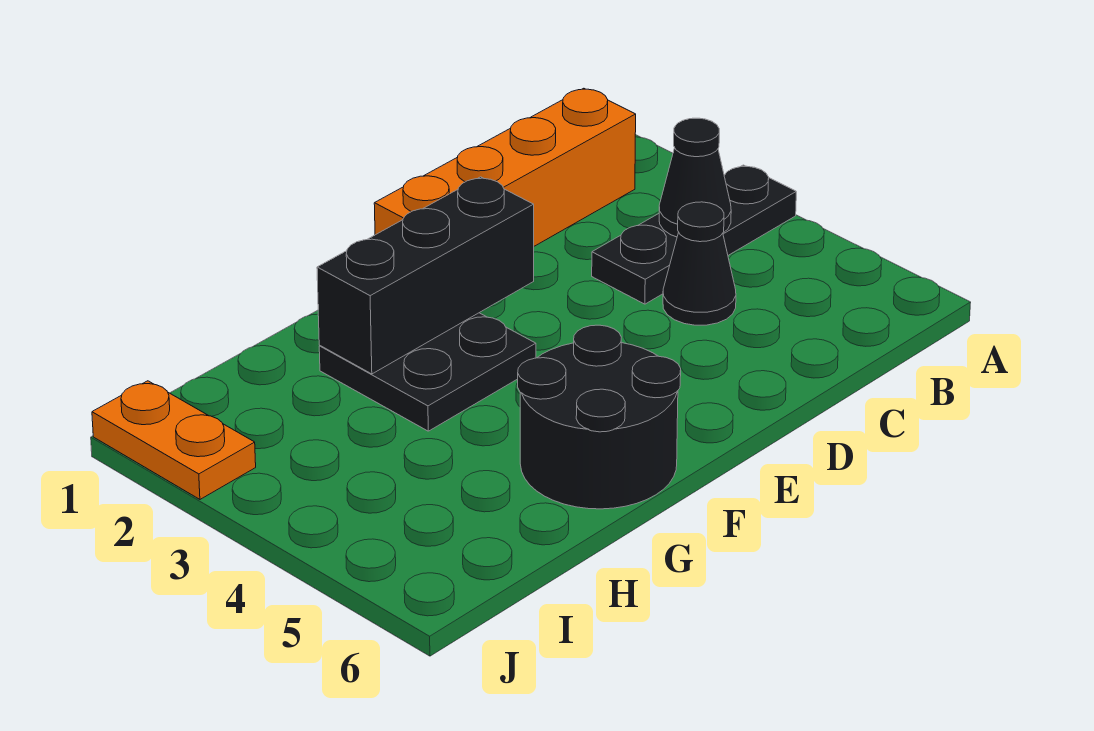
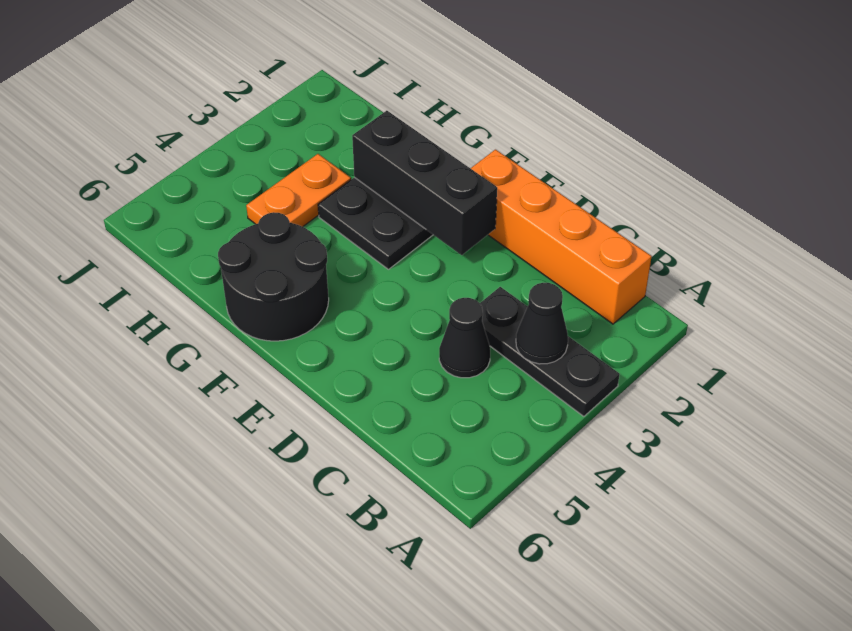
orange plate J1:J2 level 1 -> orange plate H3:H4 level 1

